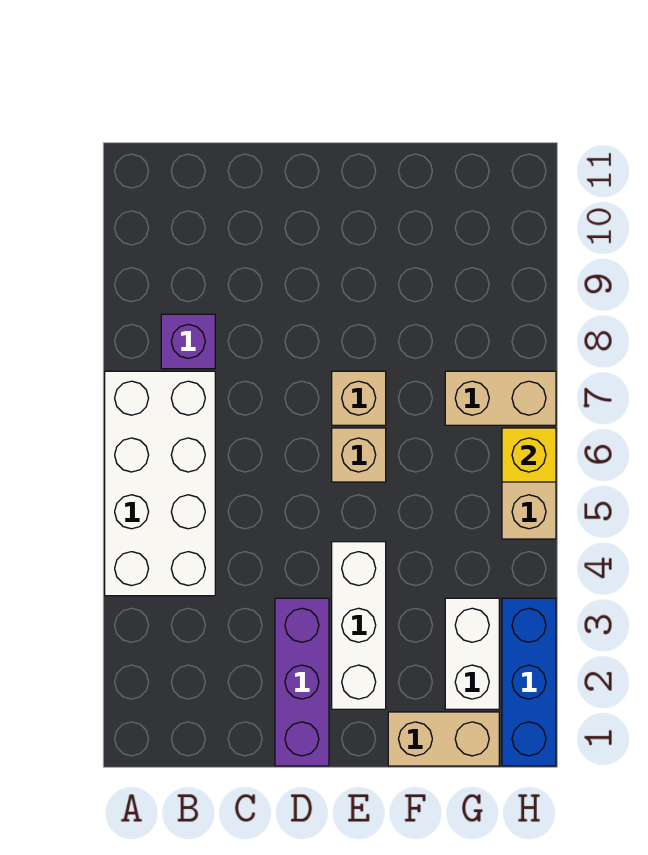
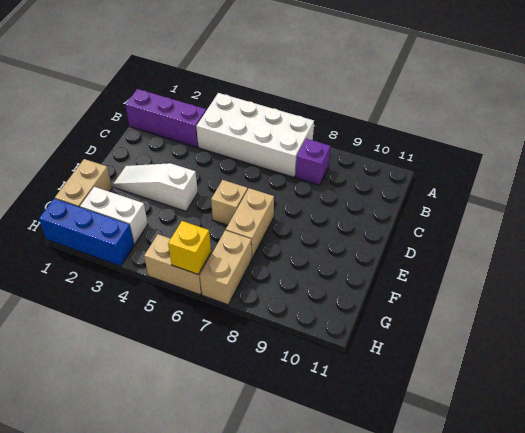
purple brick D1:D3 level 1 -> purple brick B1:B3 level 1
white brick E2:E4 level 1 -> white slope E2:E4 level 1 top 4
tan brick E7 level 1 -> tan brick E7:F7 level 1

